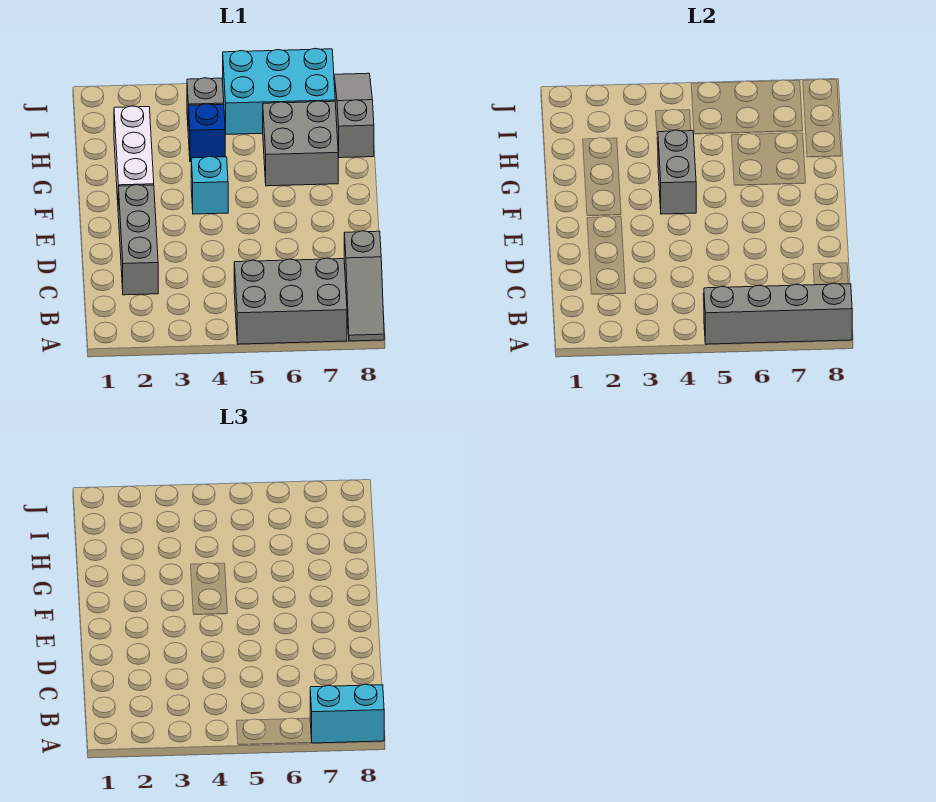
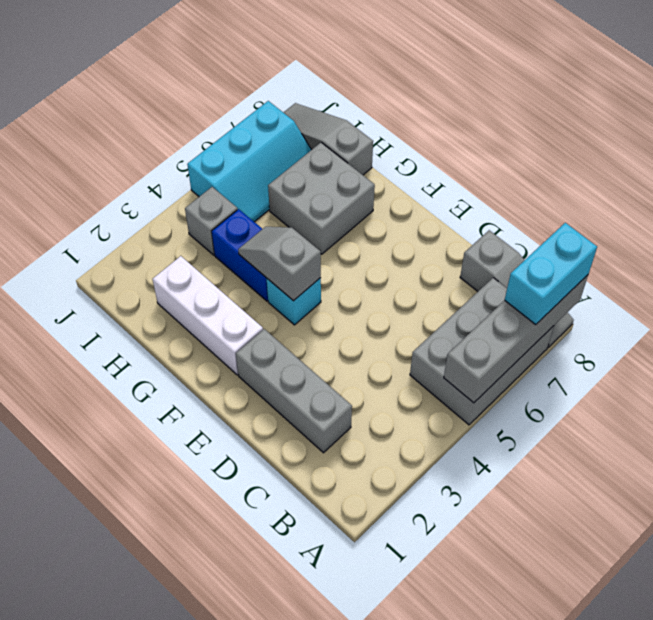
grey brick F4:G4 level 2 -> grey slope F4:G4 level 2 top F
blue brick H4 level 1 -> blue brick G4:H4 level 1
cyan brick I5:J7 level 1 -> cyan slope I5:J7 level 1 top J

